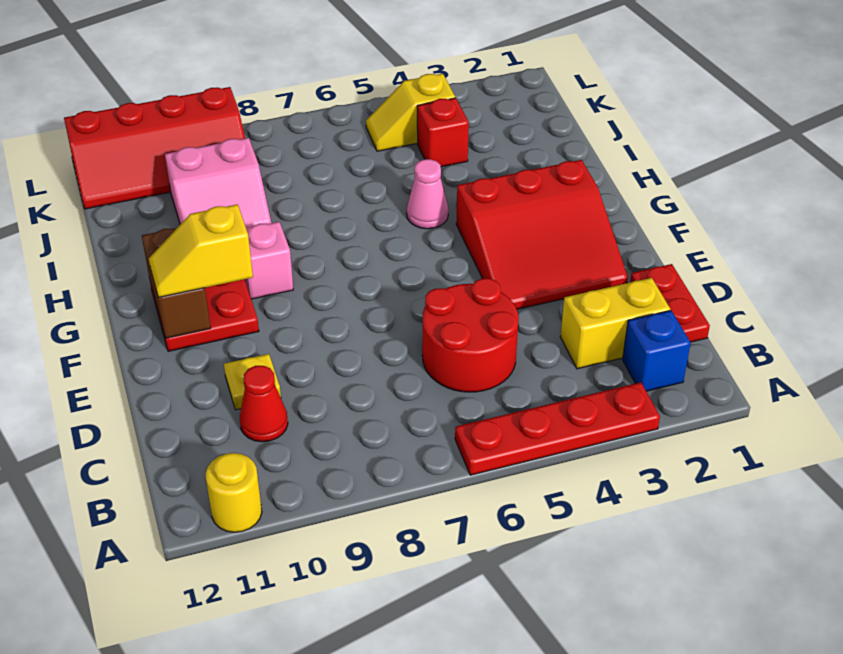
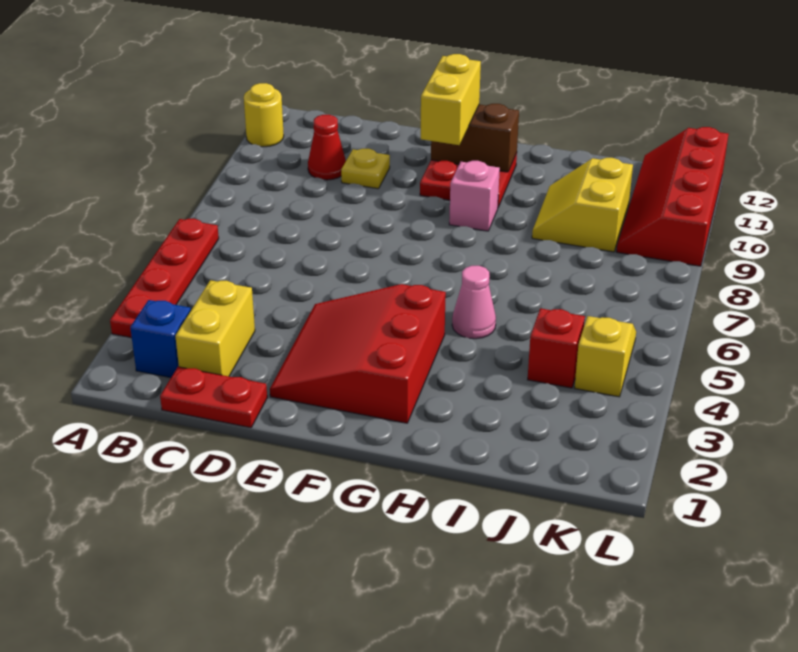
red round brick C5:D6 level 1 -> none
yellow slope F10:F11 level 3 top 10 -> yellow brick F10:F11 level 3
pink slope I9:J10 level 1 top J -> yellow slope I9:J10 level 1 top J

